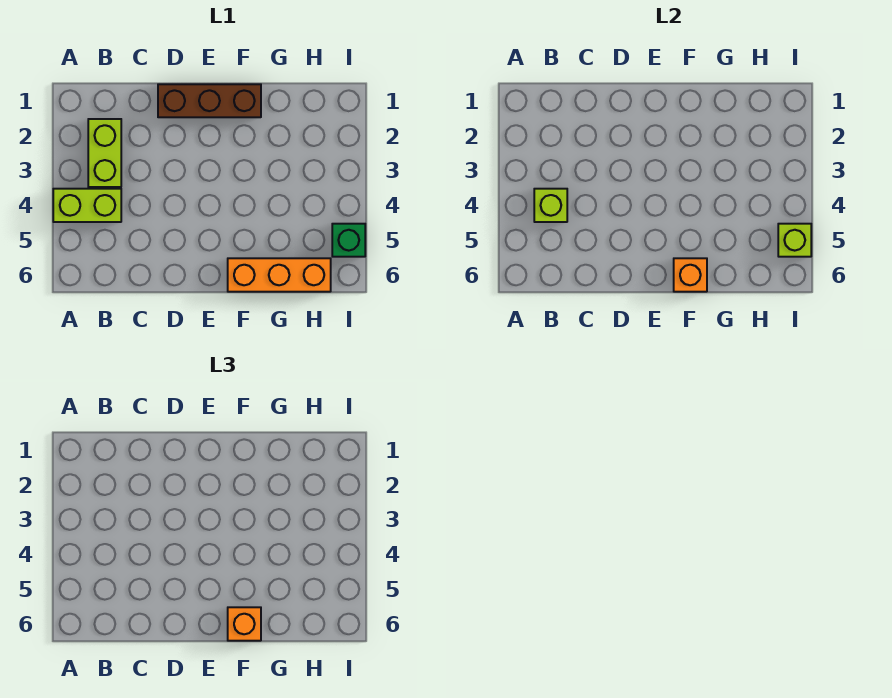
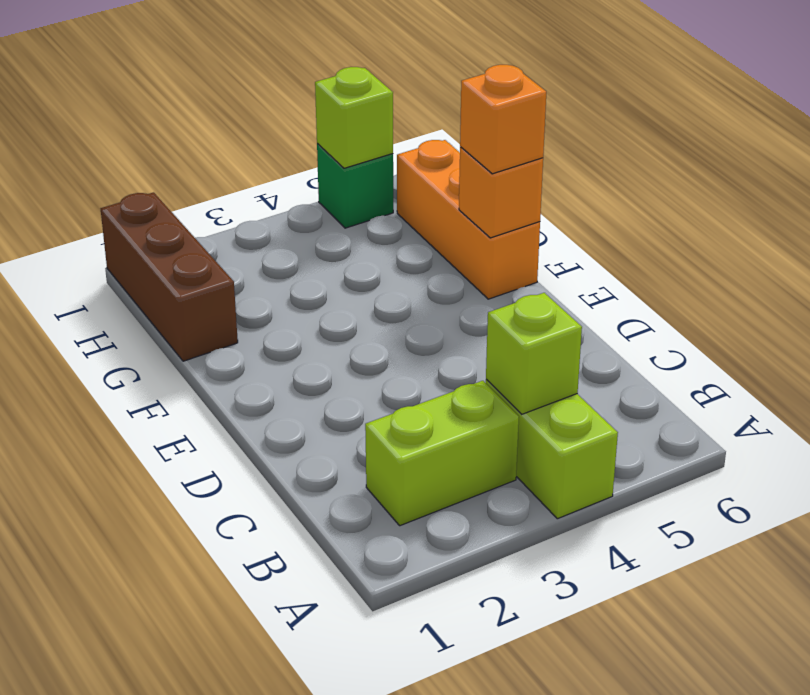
brown brick D1:F1 level 1 -> brown brick G1:I1 level 1

